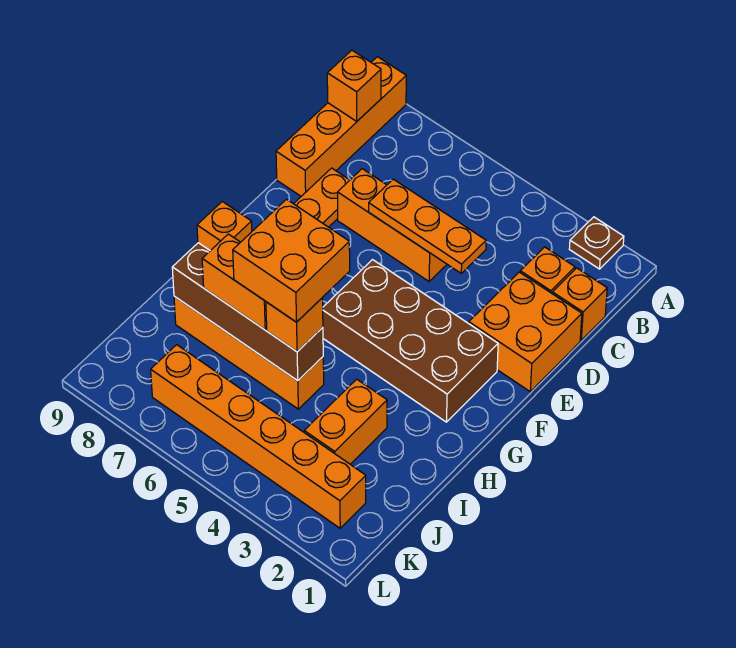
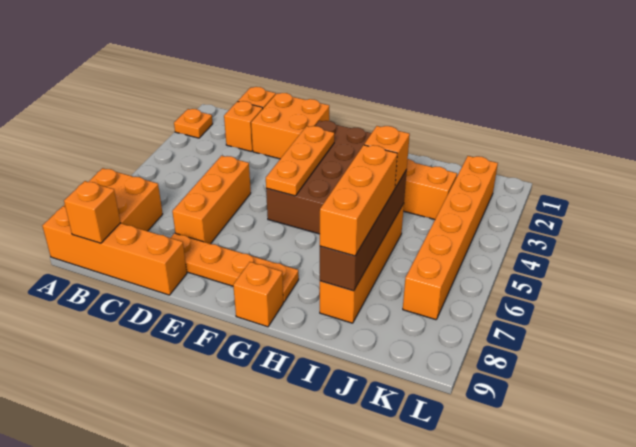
brown plate A2 level 1 -> orange plate A2 level 1
orange plate D4:D6 level 2 -> orange plate F3:F5 level 2
orange brick H5:I6 level 4 -> orange brick A7:B8 level 1
orange brick I6:I7 level 3 -> orange brick I6:I8 level 3

